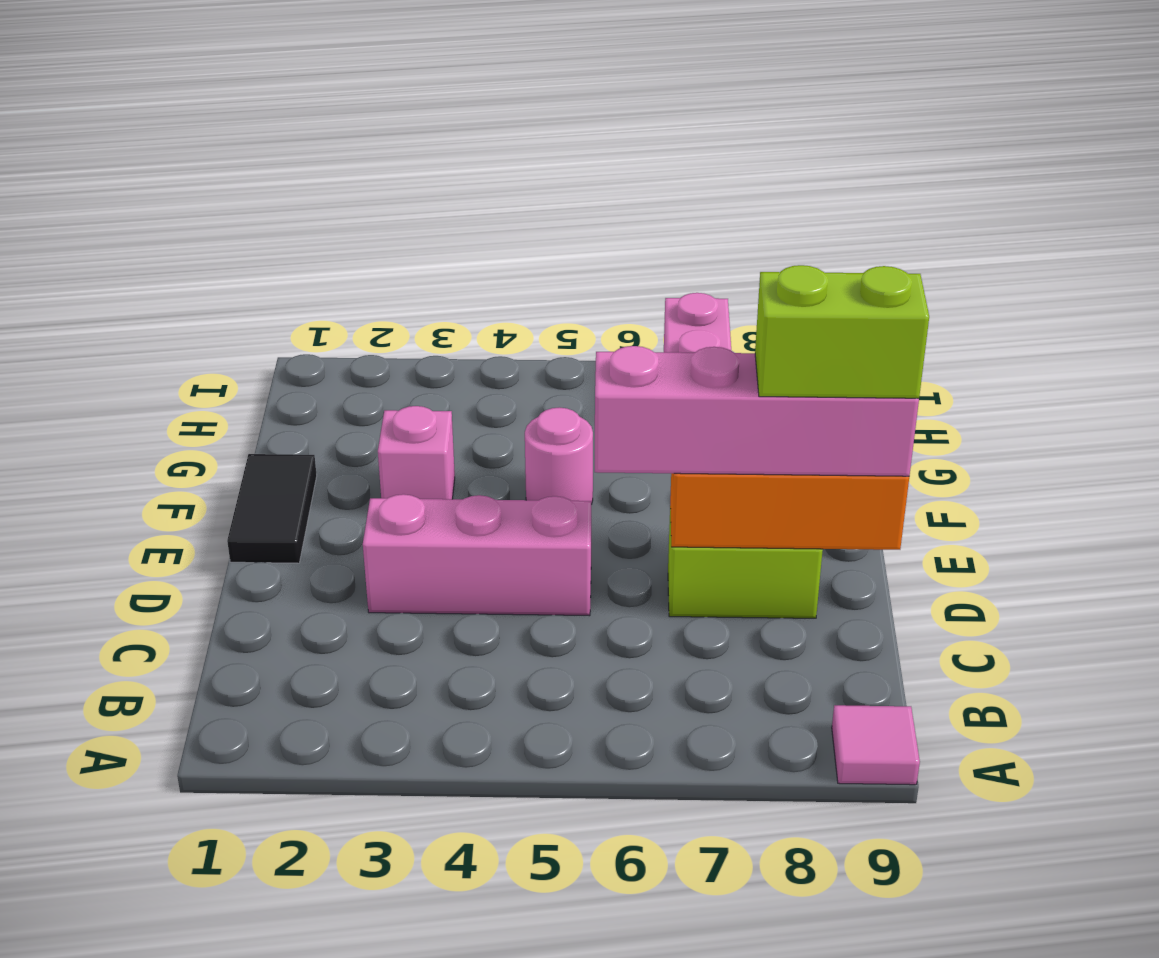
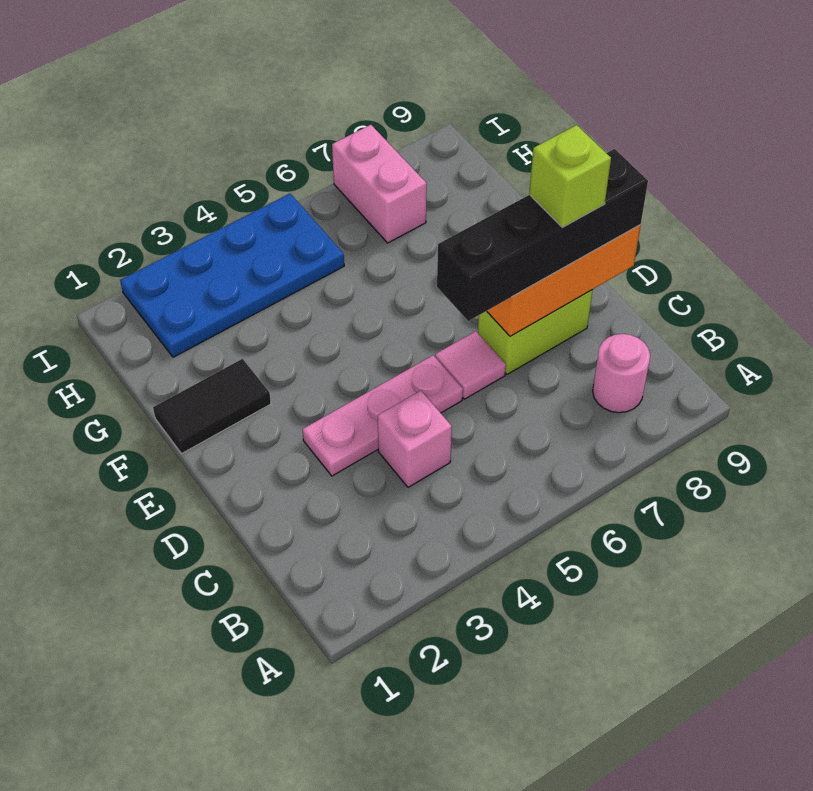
pink tile A9 level 1 -> pink tile D6 level 1
pink brick D3:D5 level 1 -> pink plate D3:D5 level 1
pink brick D6:D9 level 3 -> black brick D6:D9 level 3
lime brick D8:D9 level 4 -> lime brick D8 level 4
black tile E1:F1 level 1 -> black tile F1:F2 level 1
pink brick F3 level 1 -> pink brick C4 level 1
pink round brick F5 level 1 -> pink round brick B8 level 1
none -> blue plate H2:I5 level 1

